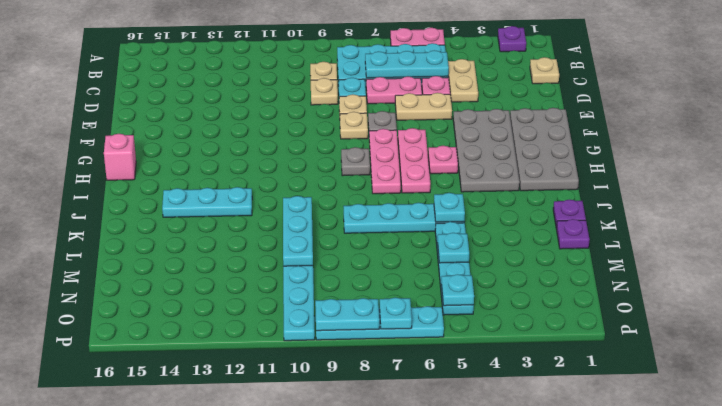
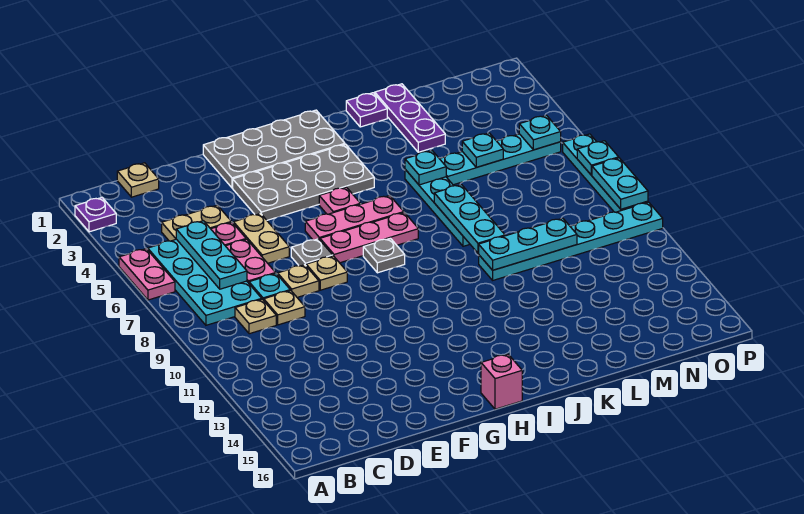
cyan plate J12:J14 level 1 -> cyan plate K7:K9 level 2
purple plate L1 level 1 -> purple plate L1:L3 level 1

